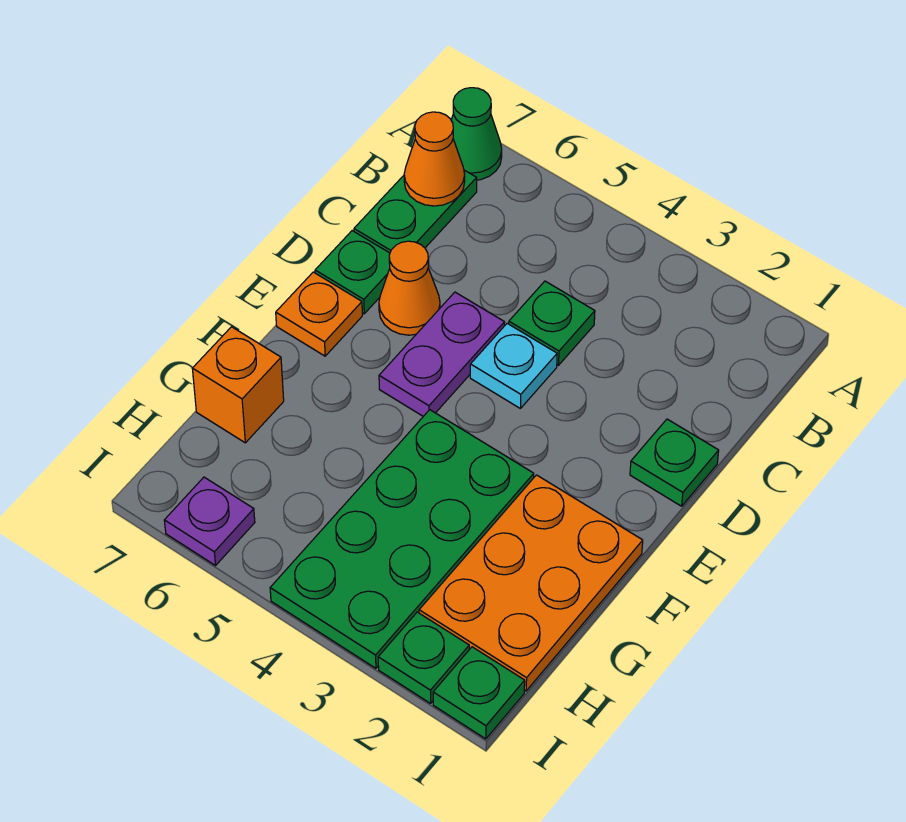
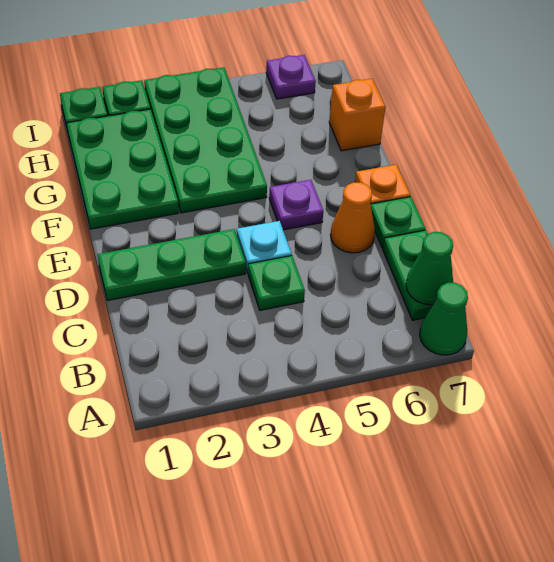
orange cone B7 level 2 -> green cone B7 level 2
green plate D1 level 1 -> green plate D1:D3 level 1
purple plate D5:E5 level 1 -> purple plate E5 level 1
orange plate F1:H2 level 1 -> green plate F1:H2 level 1

